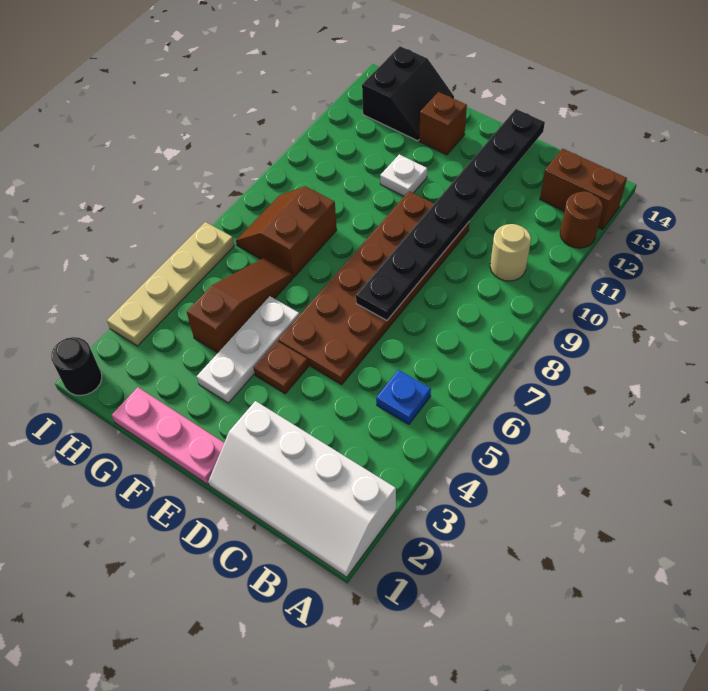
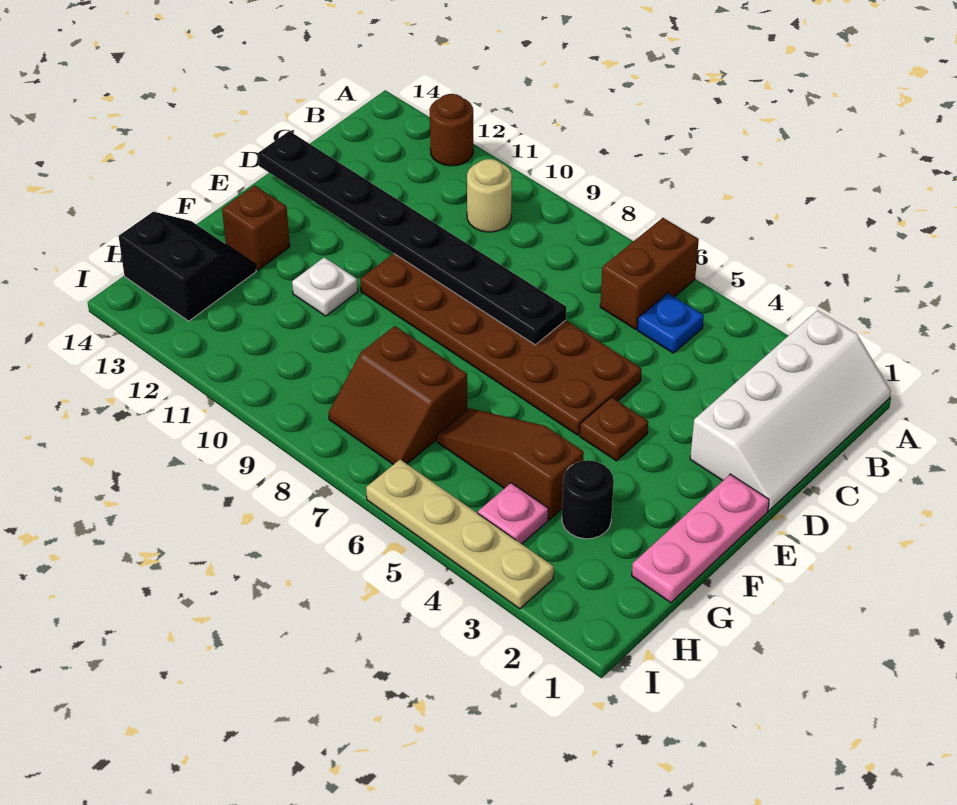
brown brick A13:B13 level 1 -> brown brick A6:B6 level 1
white plate F3:F5 level 1 -> none
none -> pink plate H4 level 1
black round brick I1 level 1 -> black round brick G3 level 1

